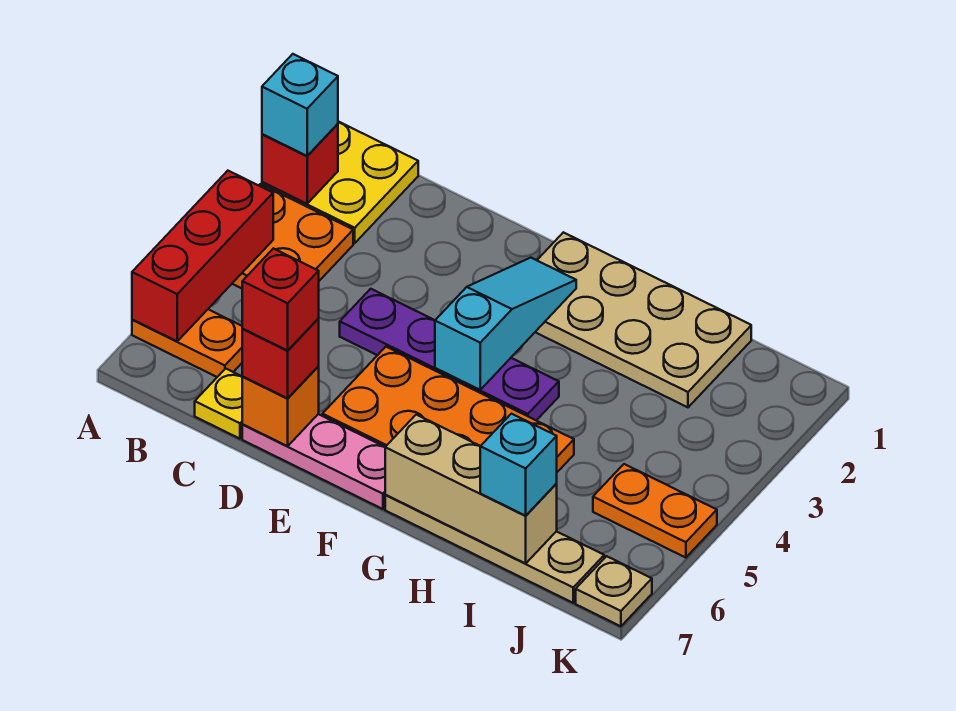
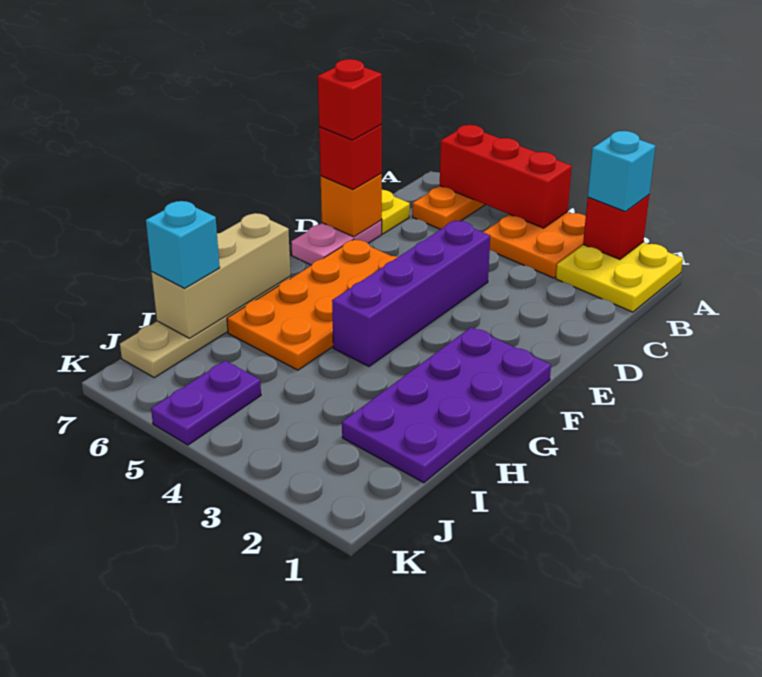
purple plate D4:G4 level 1 -> purple brick D4:G4 level 1
pink plate D7:F7 level 1 -> pink plate D7:E7 level 1
tan plate F1:I2 level 1 -> purple plate F1:I2 level 1
cyan slope F2:F4 level 2 top 4 -> none
orange plate J5:K5 level 1 -> purple plate J5:K5 level 1
tan plate K7 level 1 -> none

